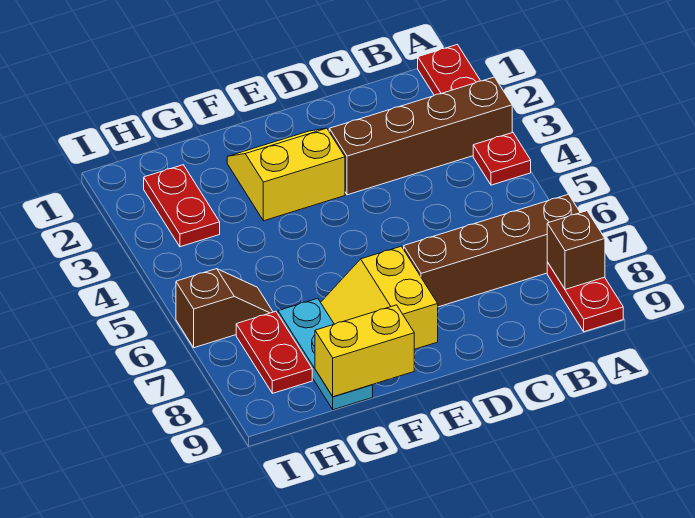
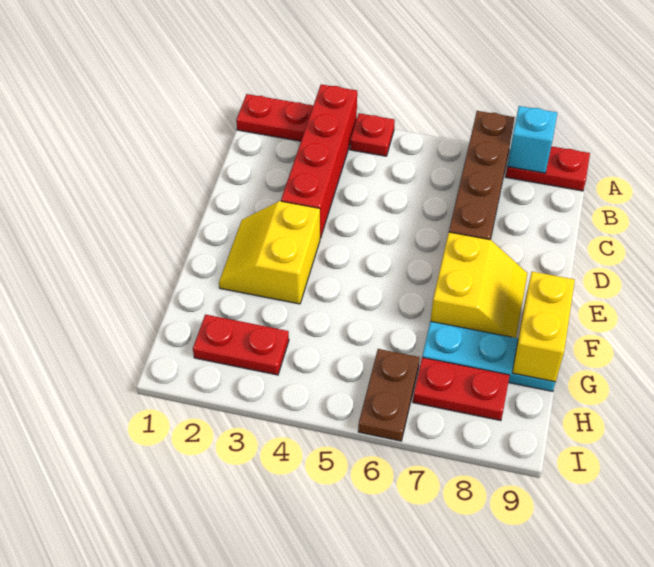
brown brick A3:D3 level 1 -> red brick A3:D3 level 1
brown brick A8 level 2 -> cyan brick A8 level 2
yellow slope E7:F8 level 1 top E -> yellow slope E7:F8 level 1 top 7
brown slope H6:I6 level 1 top I -> brown plate H6:I6 level 1

